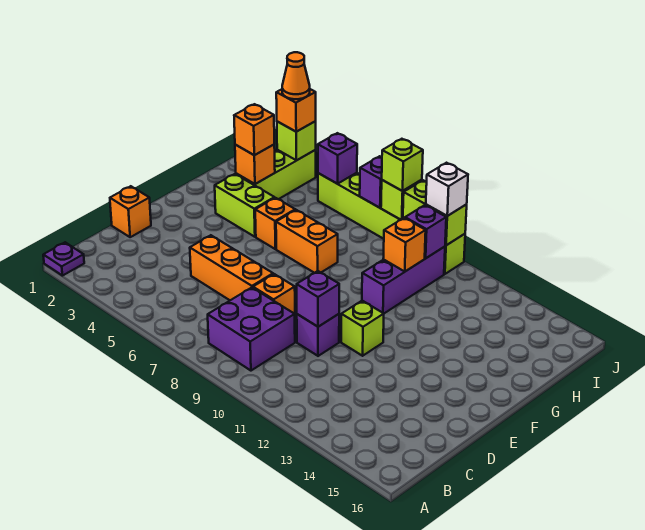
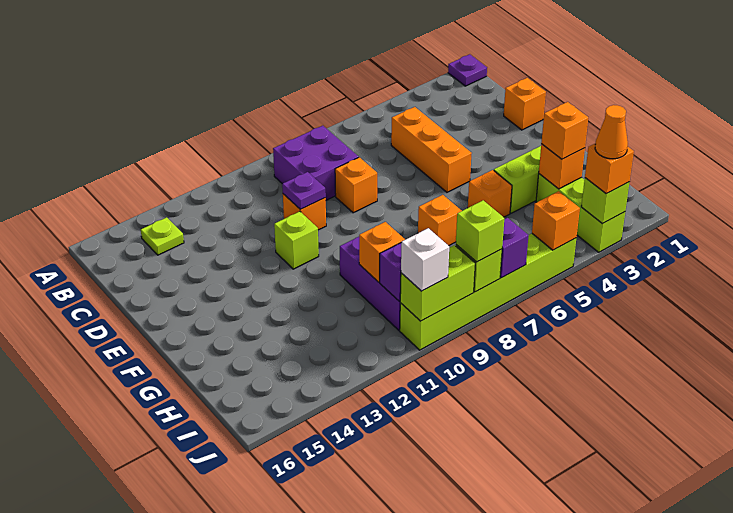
none -> lime plate B14 level 1
orange brick D5:D7 level 1 -> orange brick C5:E5 level 1
purple brick D10 level 1 -> orange brick D10 level 1
purple brick D10 level 2 -> purple plate D10 level 2
orange brick G6:G7 level 1 -> orange brick G7 level 1
purple brick J5 level 2 -> orange brick J5 level 2

